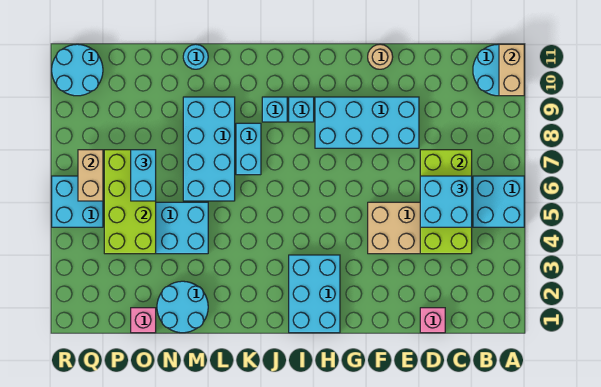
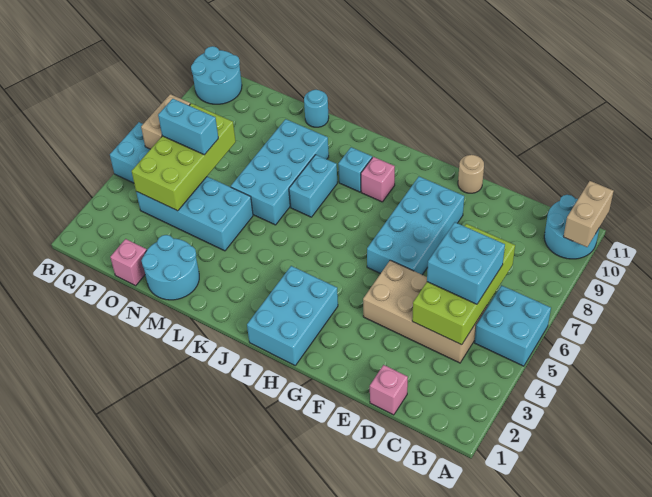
cyan brick E8:H9 level 1 -> cyan brick F6:G9 level 1
cyan brick I9 level 1 -> pink brick I9 level 1
cyan brick O6:O7 level 3 -> cyan brick O6:P6 level 3

